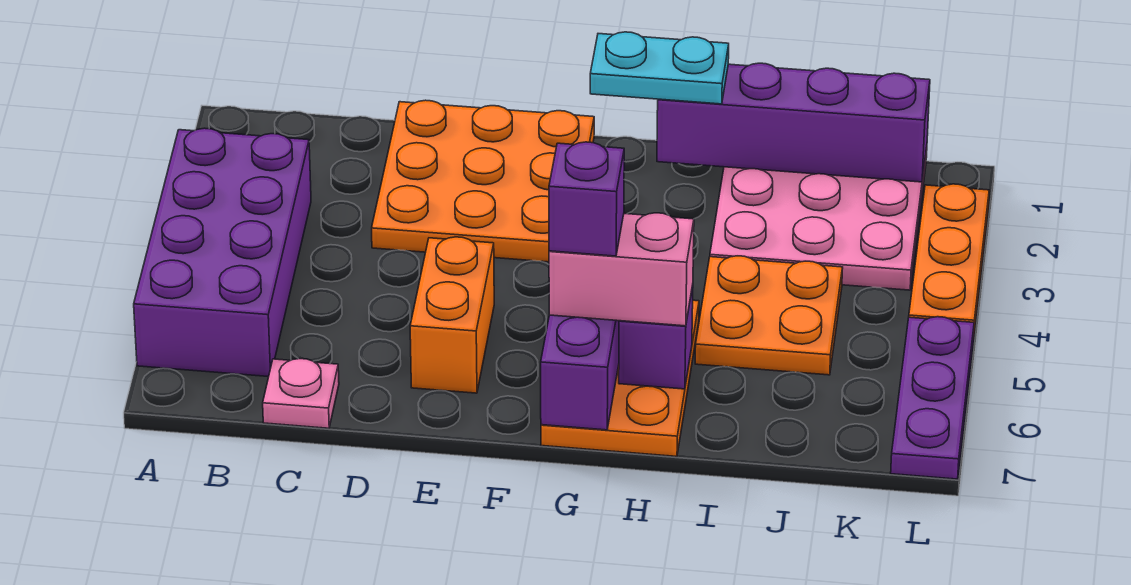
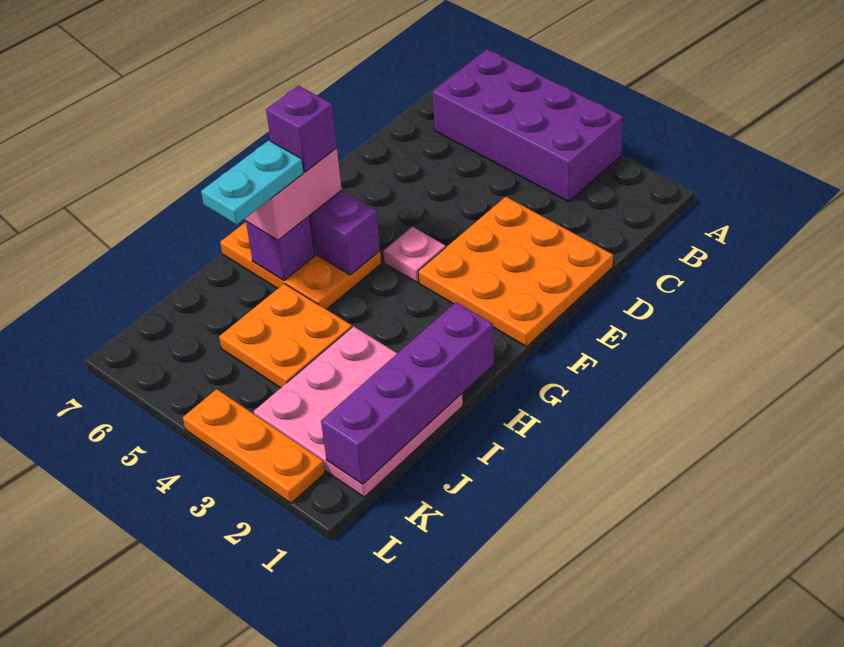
pink plate C7 level 1 -> pink plate F4 level 1
orange brick E5:E6 level 1 -> none
cyan plate G1:H1 level 3 -> cyan plate H6:I6 level 4
purple plate L5:L7 level 1 -> none

